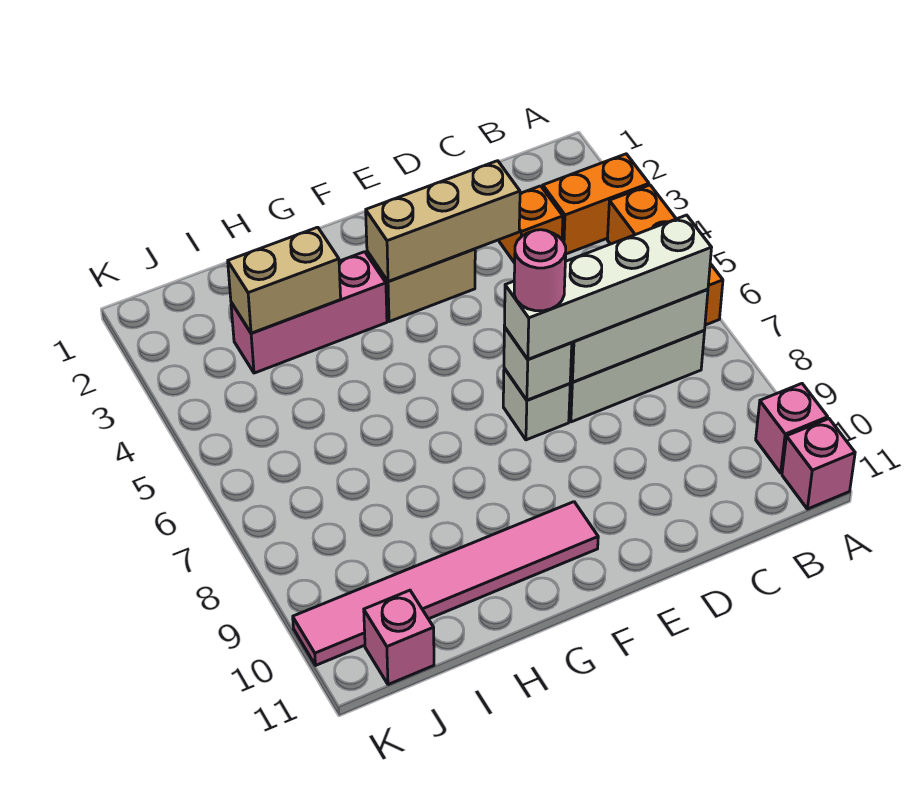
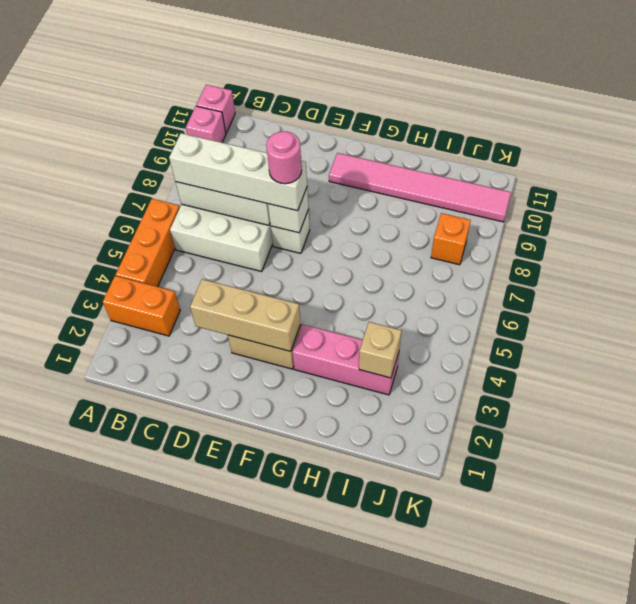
orange brick C3 level 1 -> orange brick J8 level 1
tan brick H3:I3 level 2 -> tan brick I3 level 2
pink brick J11 level 1 -> none

